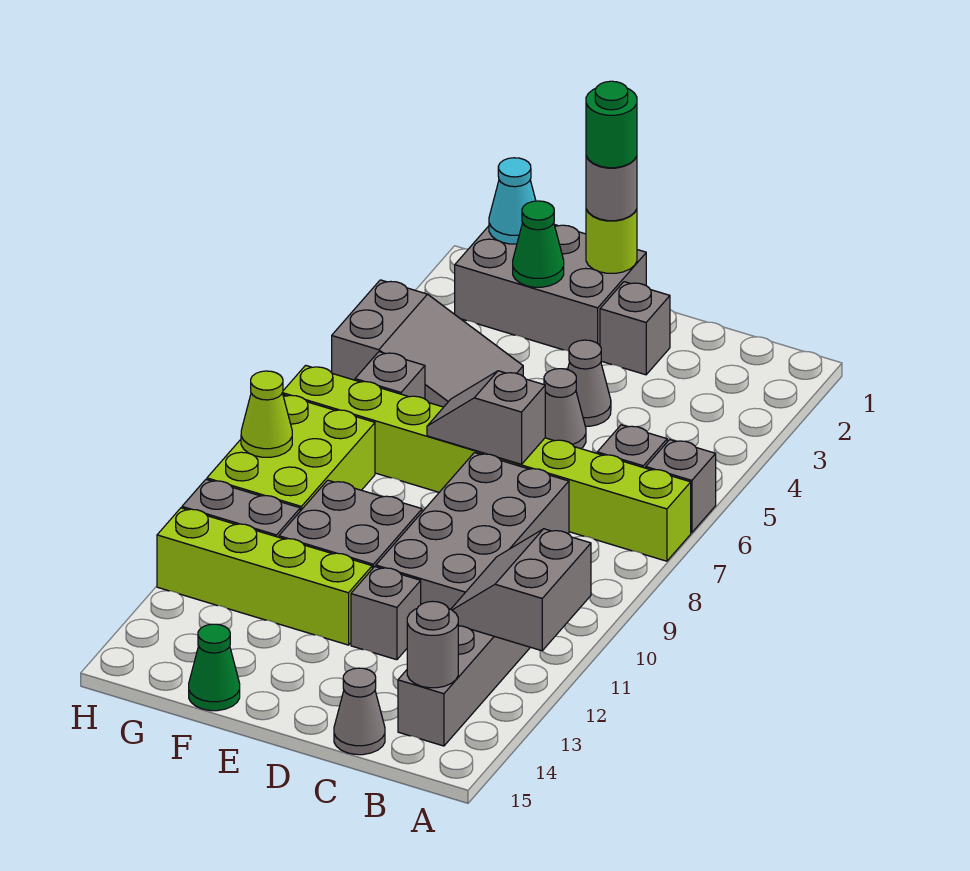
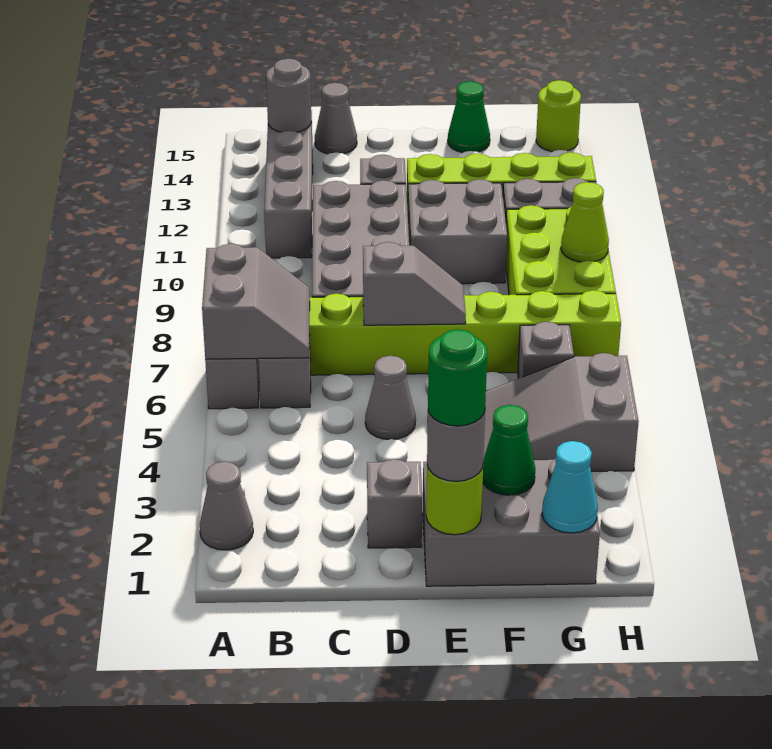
grey slope A11:B12 level 2 top A -> grey slope A6:B7 level 2 top A
grey cone D4 level 1 -> grey cone A2 level 1
none -> lime round brick H15 level 1

